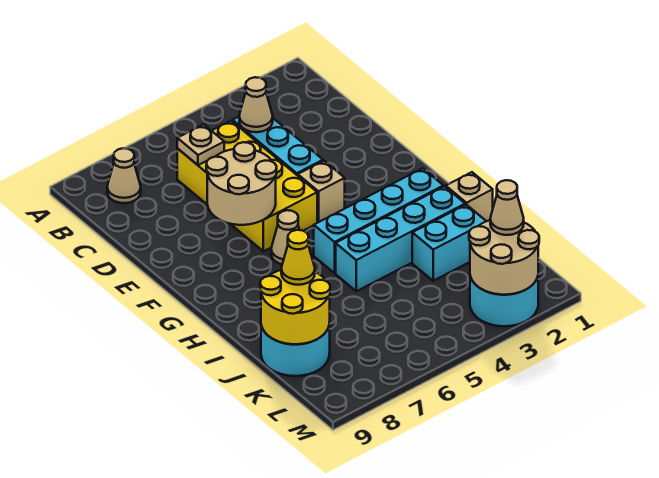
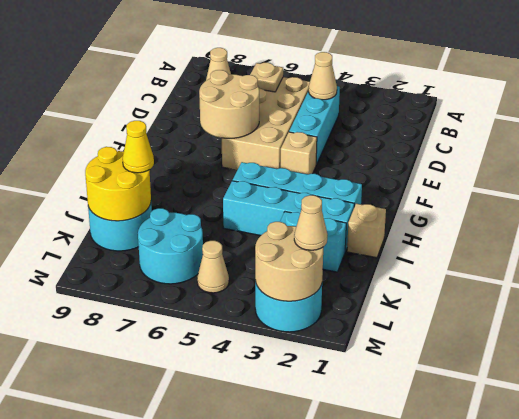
yellow brick C5:F6 level 1 -> tan brick C5:F6 level 1
tan cone G6 level 1 -> tan cone L5 level 1
none -> cyan round brick K6:L7 level 1

